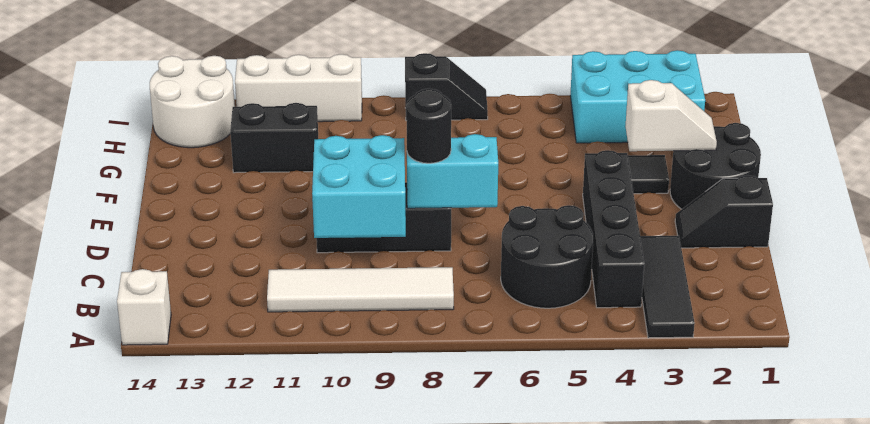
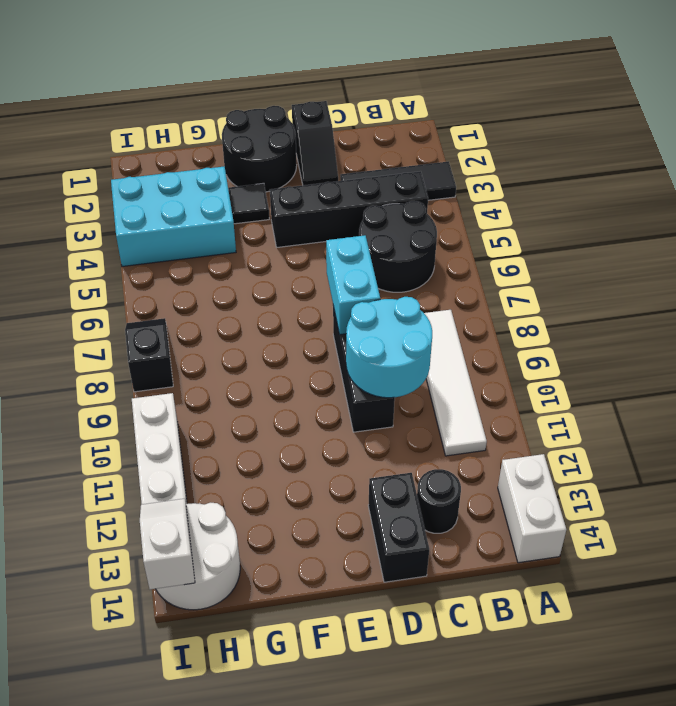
white brick A14 level 1 -> white brick A13:A14 level 1
cyan brick C9:D10 level 2 -> cyan round brick C9:D10 level 2
black round brick D8 level 3 -> black round brick C13 level 1
white slope F2:F3 level 2 top 3 -> white slope I13:I14 level 2 top 14
black brick G11:G12 level 1 -> black brick D13:D14 level 1
cyan brick H2:I4 level 1 -> cyan brick G3:I4 level 1

